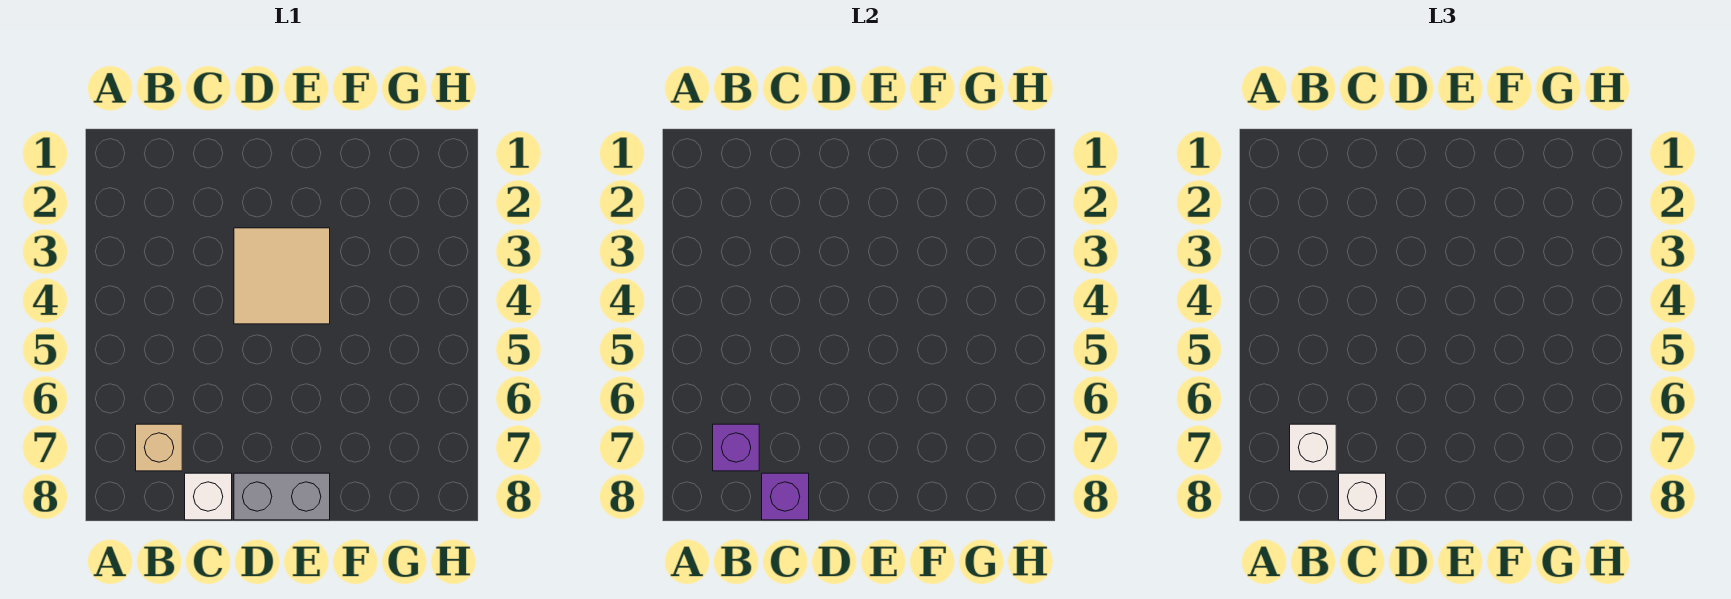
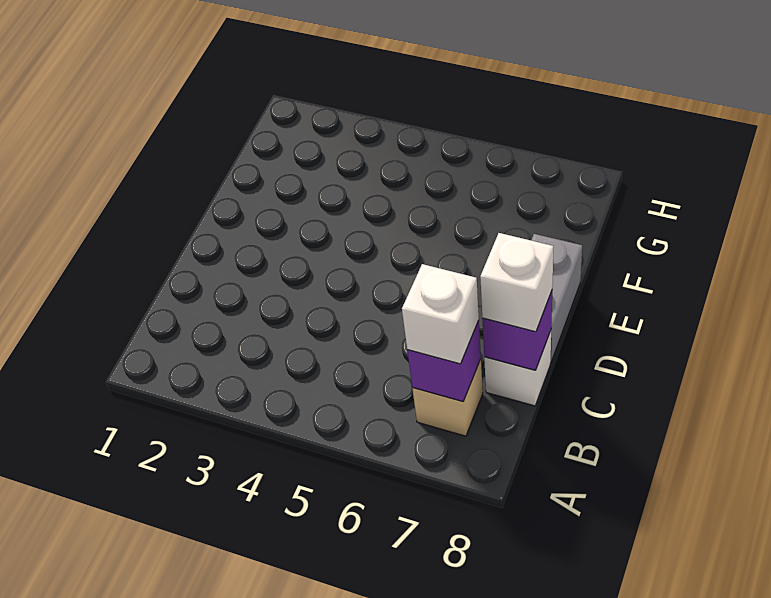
tan tile D3:E4 level 1 -> none

